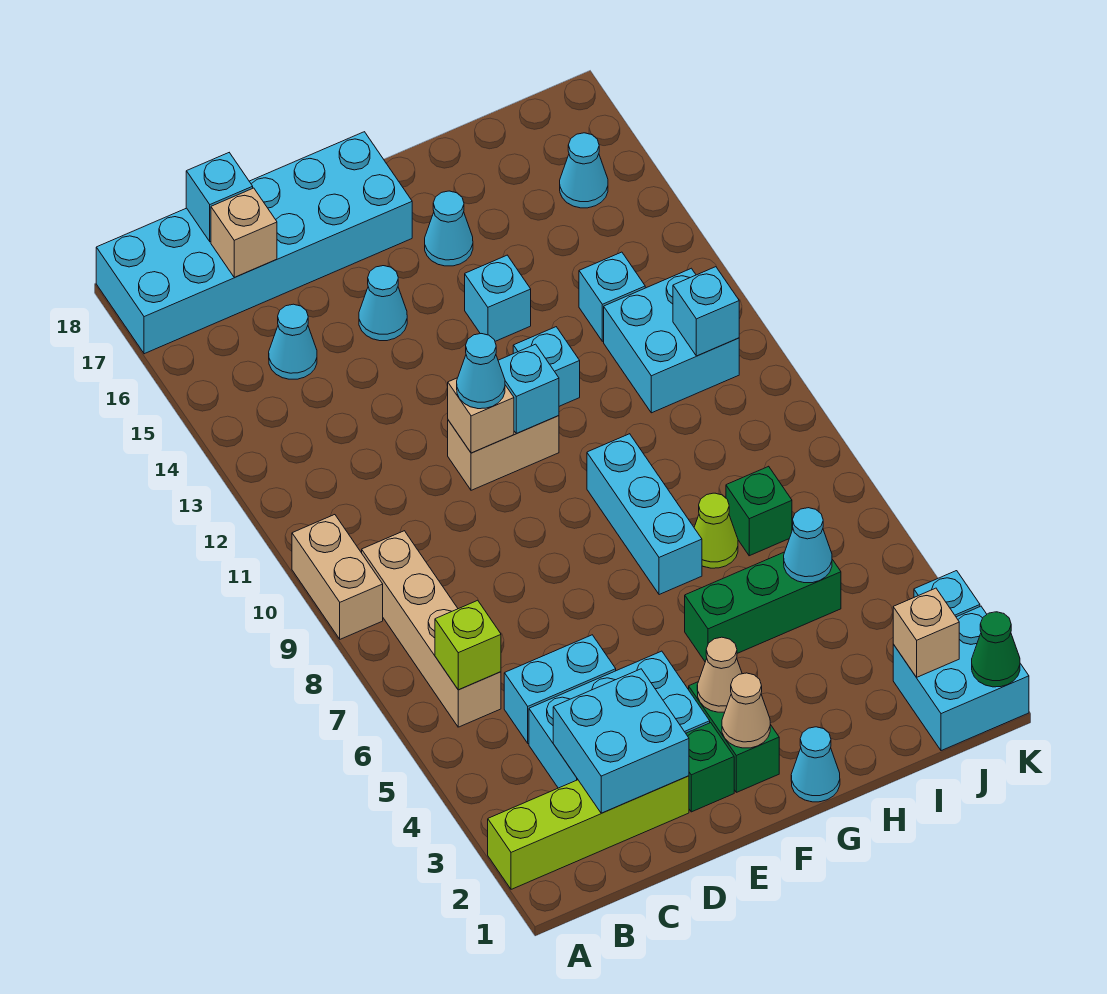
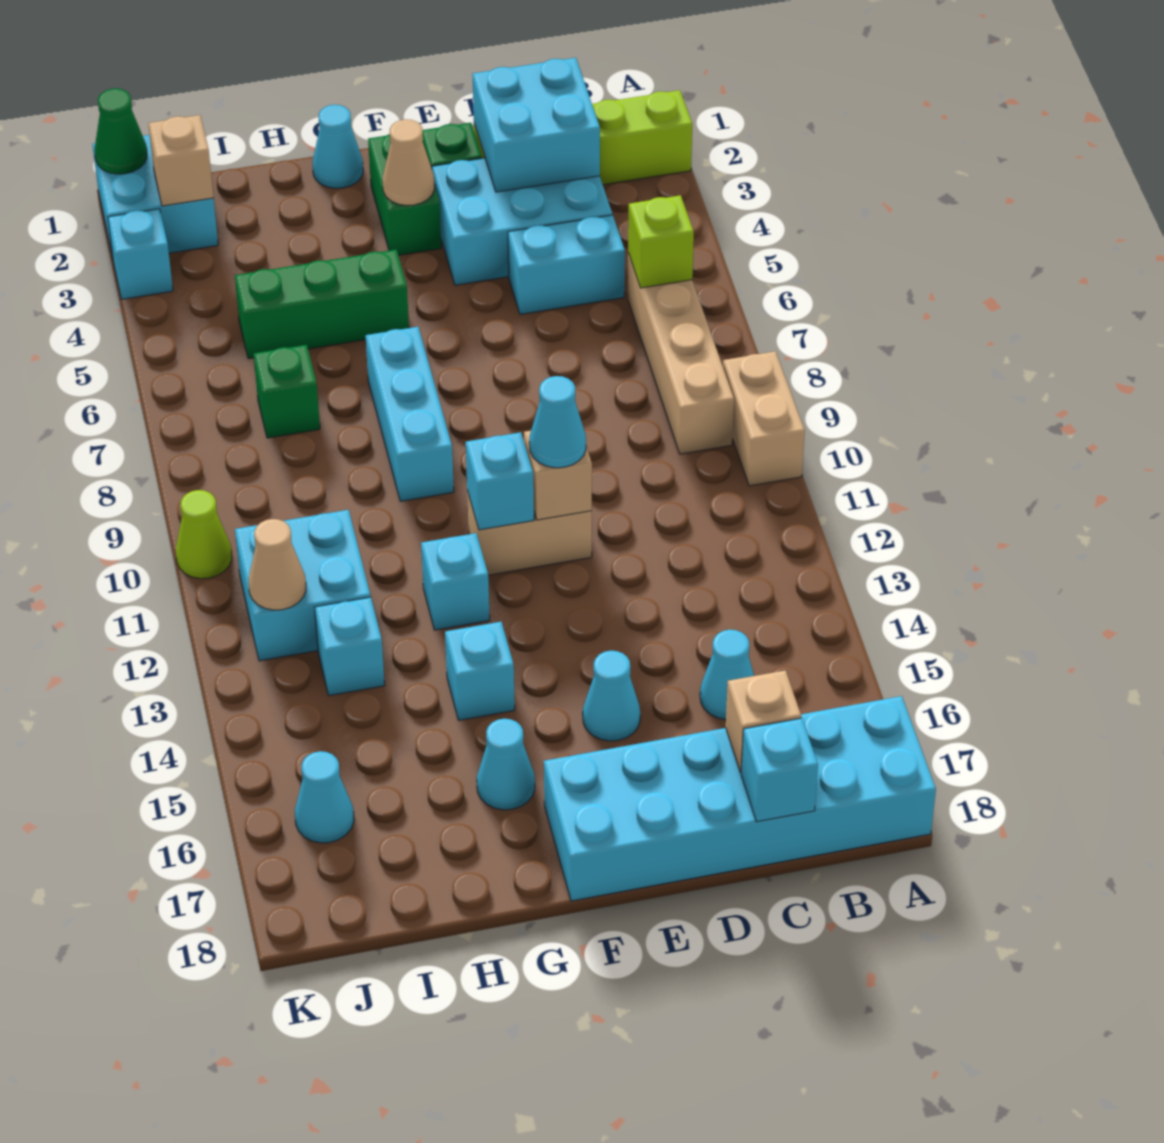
tan cone F2 level 2 -> tan cone J12 level 2
lime cone H7 level 1 -> lime cone K10 level 1
cyan cone I5 level 2 -> none
cyan brick J11 level 2 -> none

